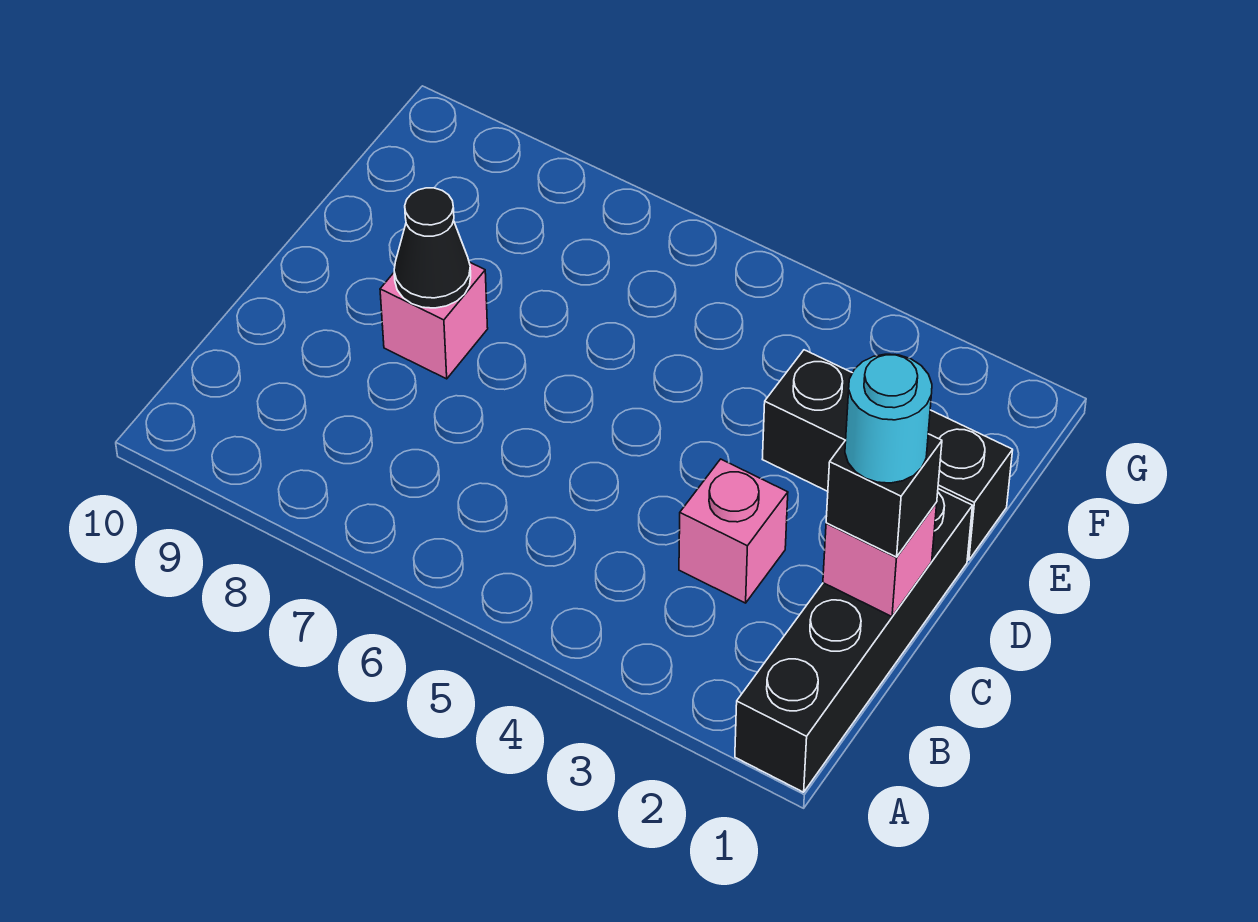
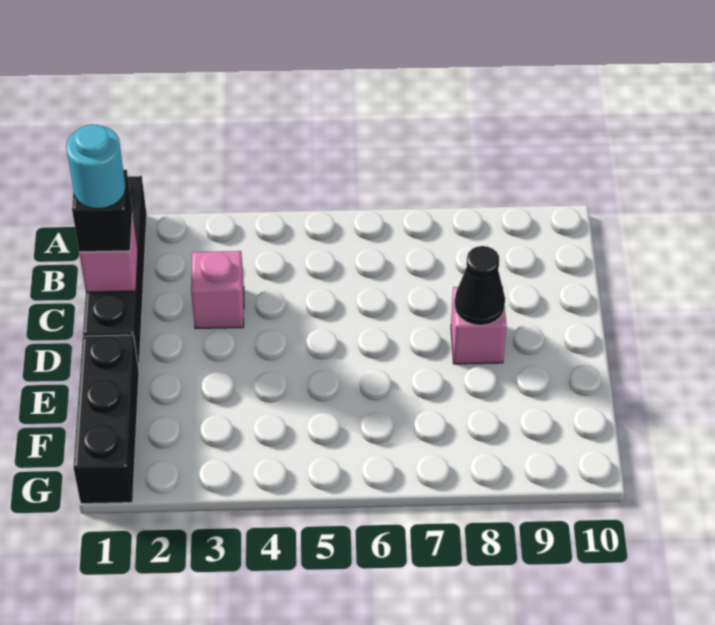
black brick E1:E3 level 1 -> black brick E1:G1 level 1

